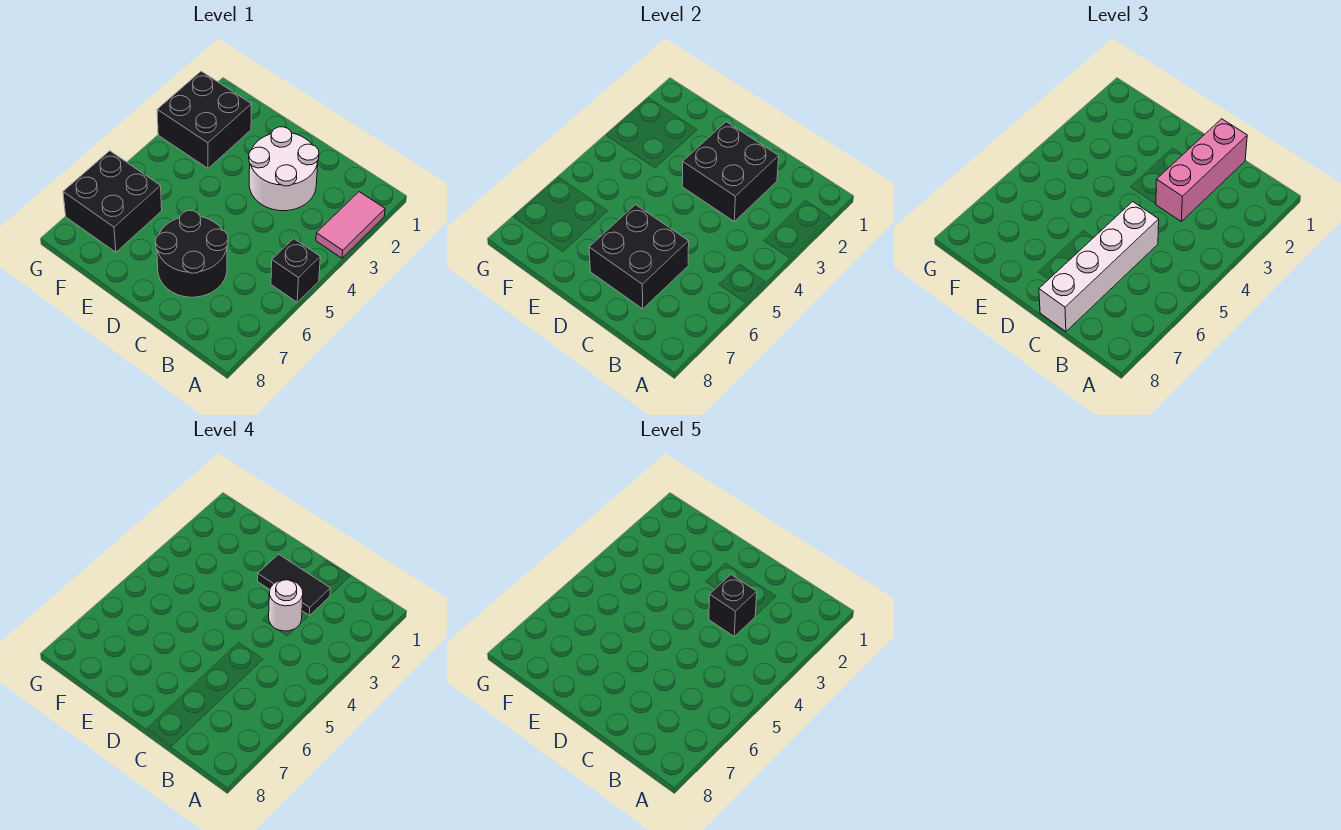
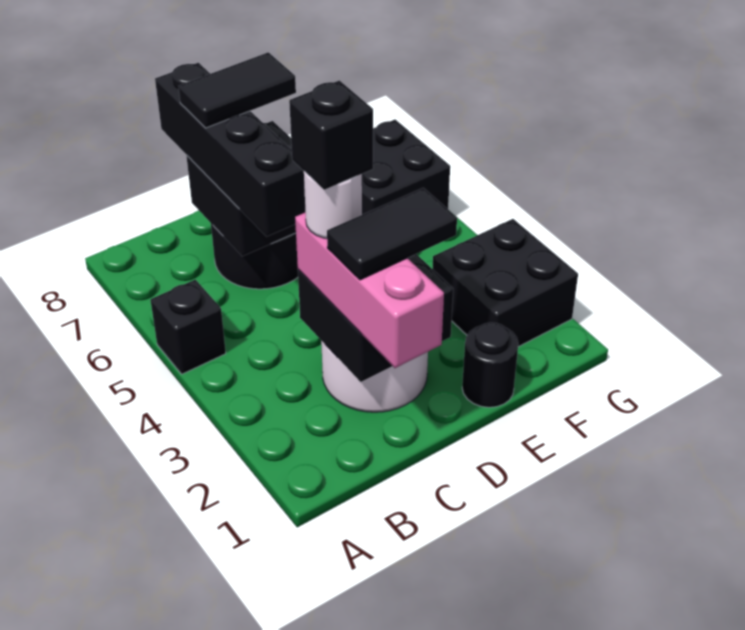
pink tile A2:A3 level 1 -> none
white brick C5:C8 level 3 -> black brick C5:C8 level 3
none -> black tile C7:D7 level 4
none -> black round brick E1 level 1

